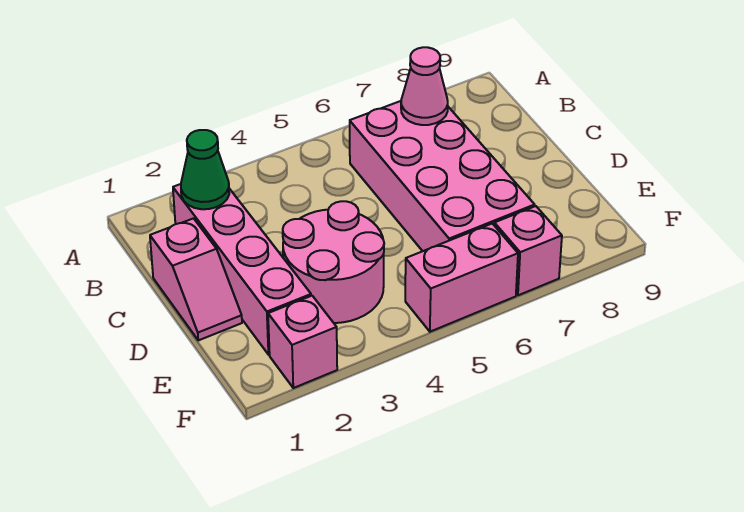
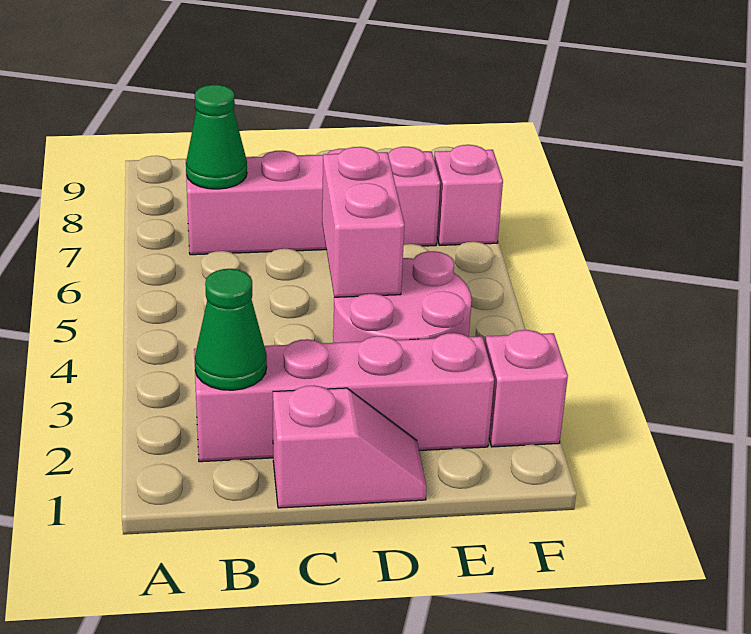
pink brick B6:E7 level 1 -> pink brick B7:E7 level 1
pink cone B7 level 2 -> green cone B7 level 2
pink brick F5:F6 level 1 -> pink brick D4:D5 level 2

